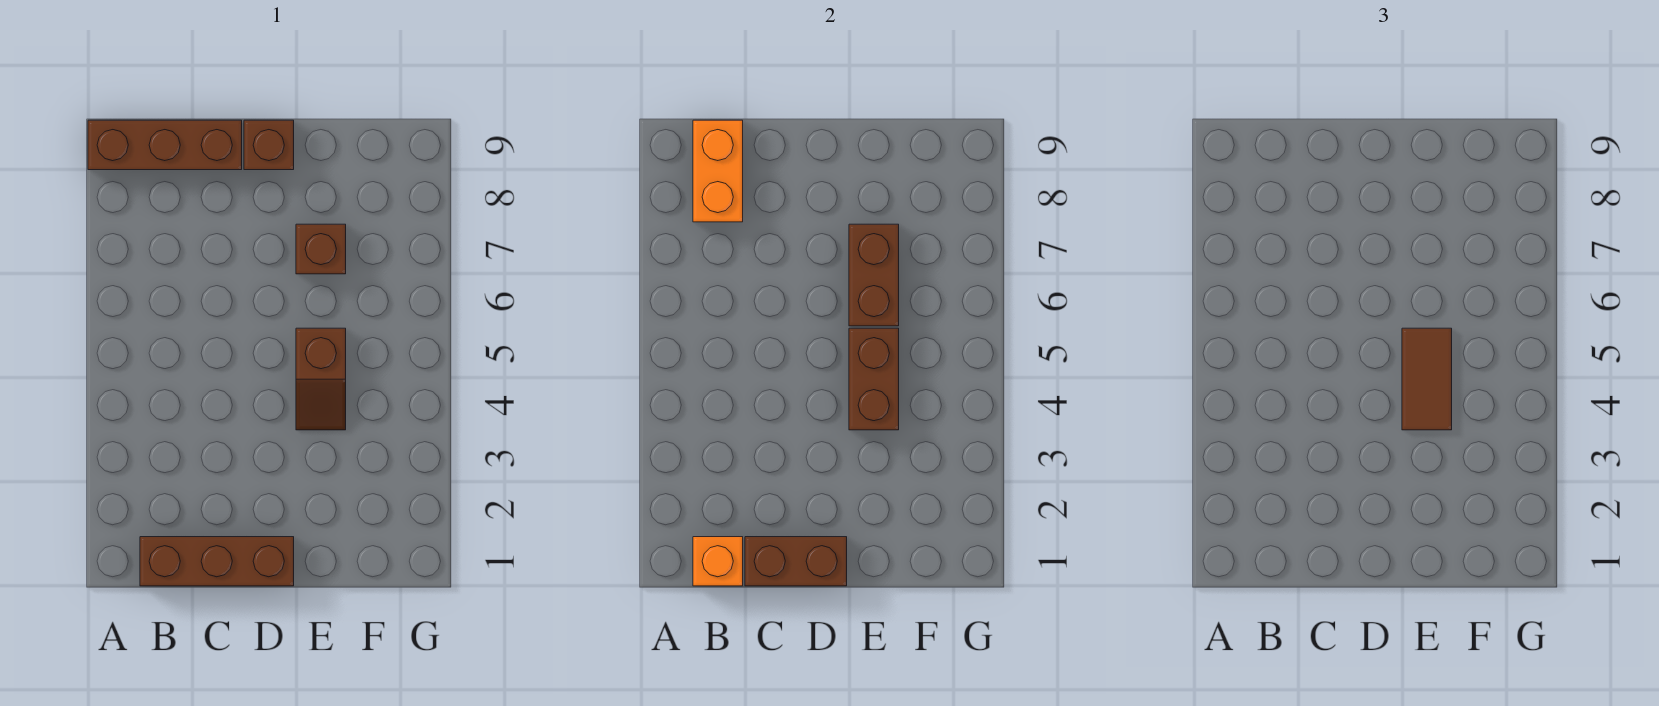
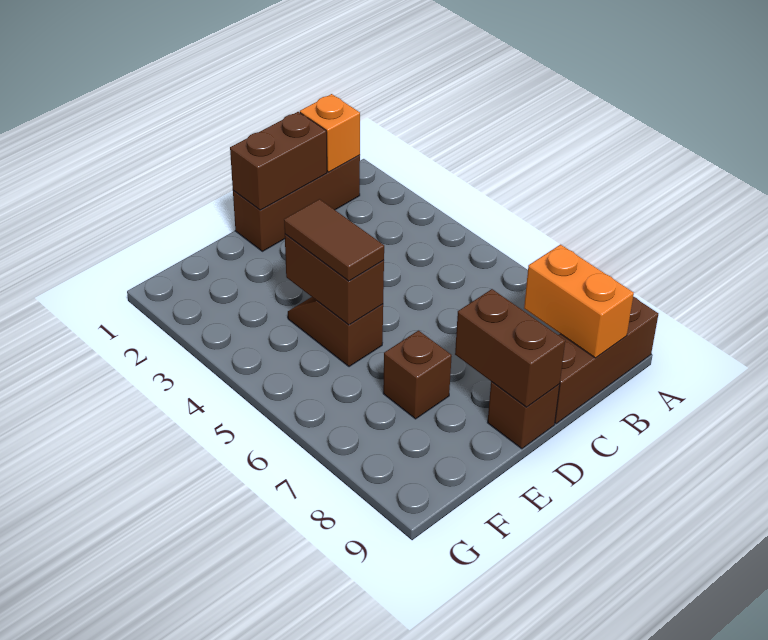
brown brick E6:E7 level 2 -> brown brick D8:D9 level 2

